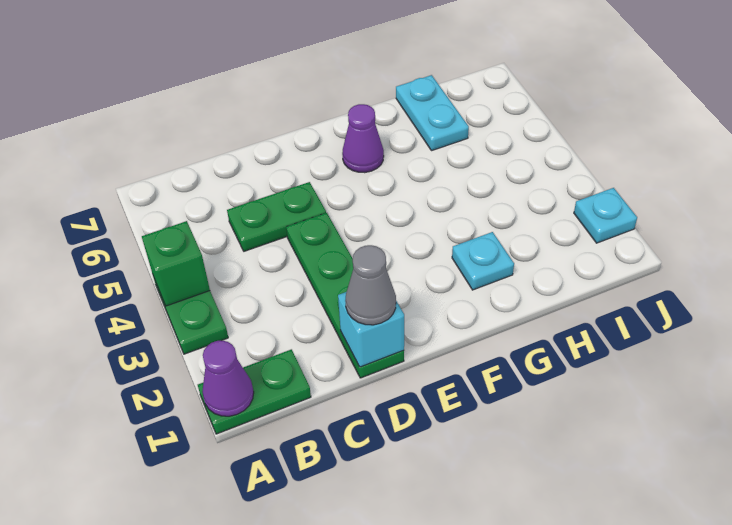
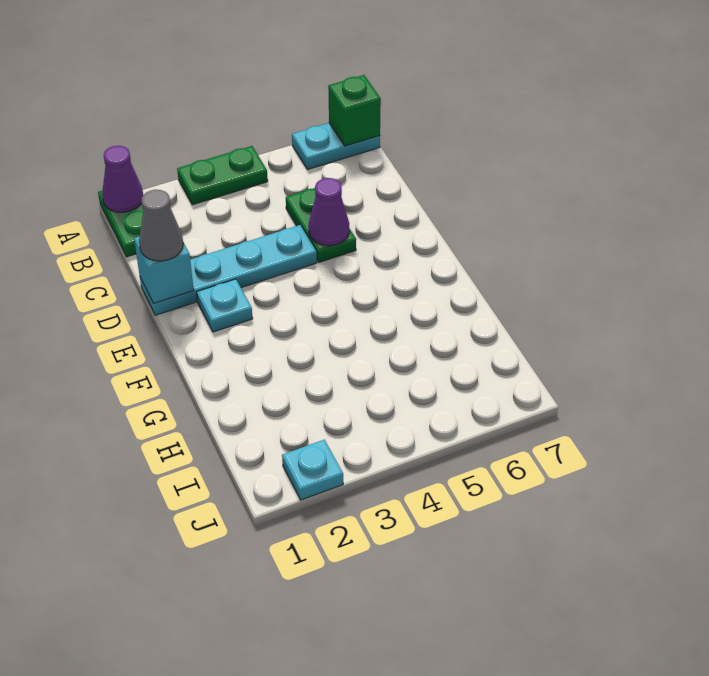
green brick A4 level 2 -> green brick A7 level 2
green plate D1:D4 level 1 -> cyan plate D1:D4 level 1
purple cone F6 level 1 -> purple cone D5 level 2
cyan plate G2 level 1 -> cyan plate E2 level 1
cyan plate H6:H7 level 1 -> cyan plate A6:A7 level 1

